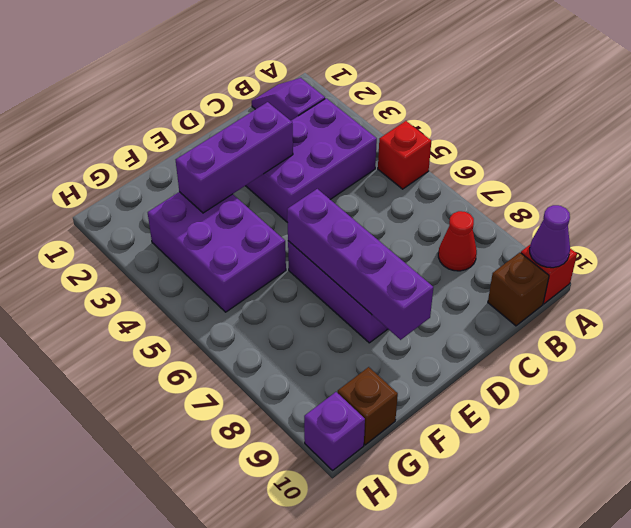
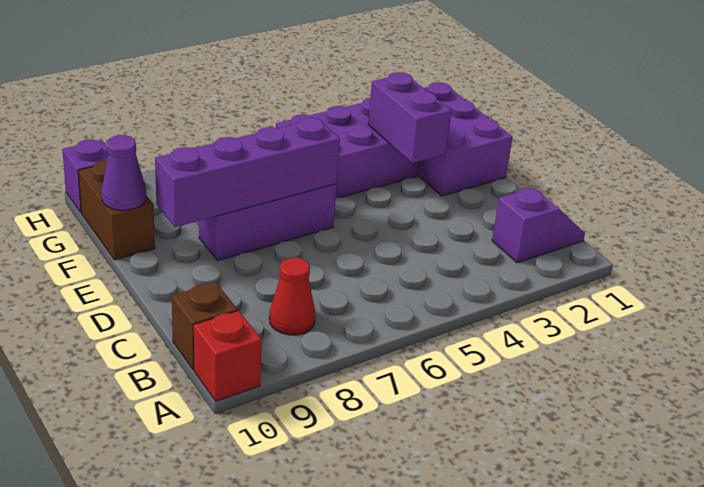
red brick A5 level 1 -> none
purple cone A10 level 2 -> purple cone F10 level 2
purple brick B3:D4 level 1 -> purple brick E1:G2 level 1
purple brick D3:F3 level 2 -> purple brick E3:F3 level 2
brown brick G10 level 1 -> brown brick F10:G10 level 1

